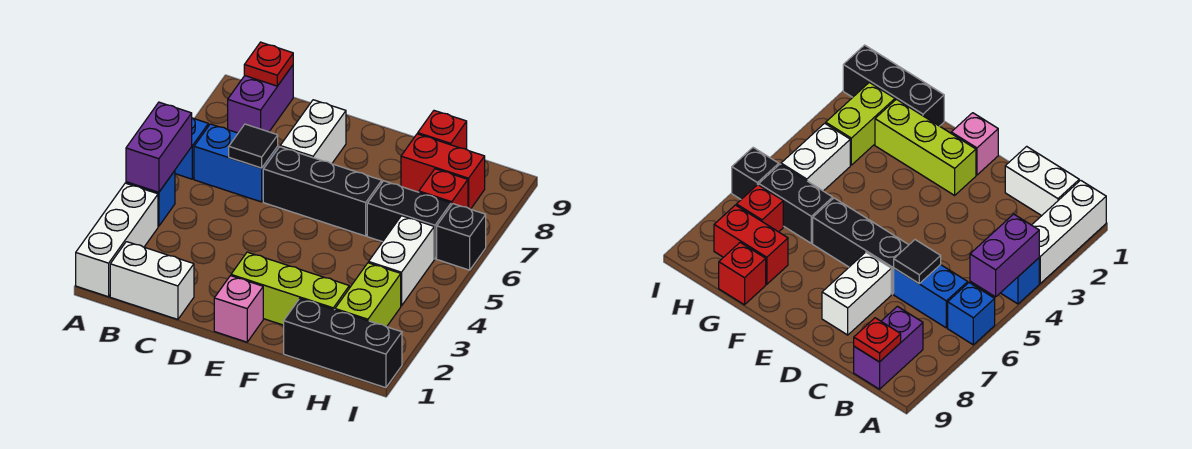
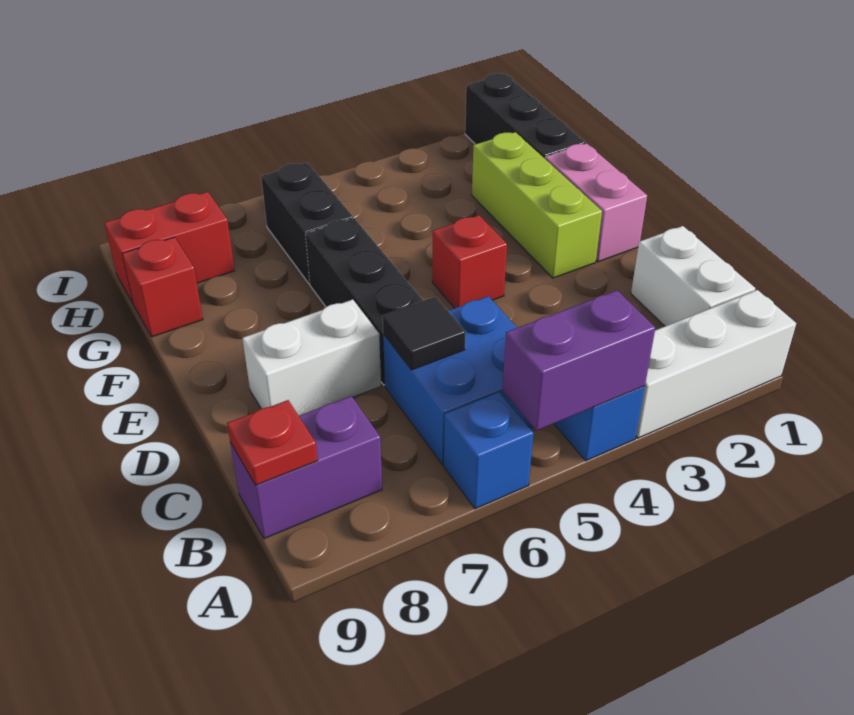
blue brick B6:C6 level 1 -> blue brick B5:C6 level 1
pink brick E1 level 1 -> pink brick E1:F1 level 1
red brick G8:H8 level 1 -> red brick H8:H9 level 1
lime brick H2:H3 level 1 -> none
white brick H4:H5 level 1 -> none
red brick H7 level 1 -> red brick E4 level 1
black brick I6 level 1 -> none

